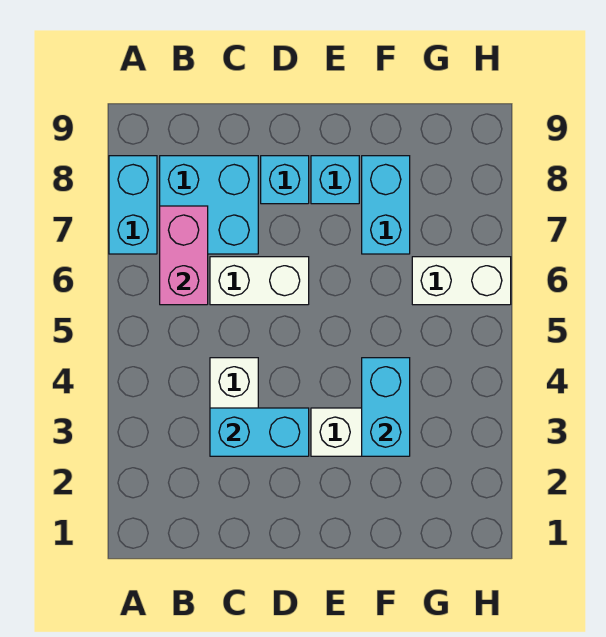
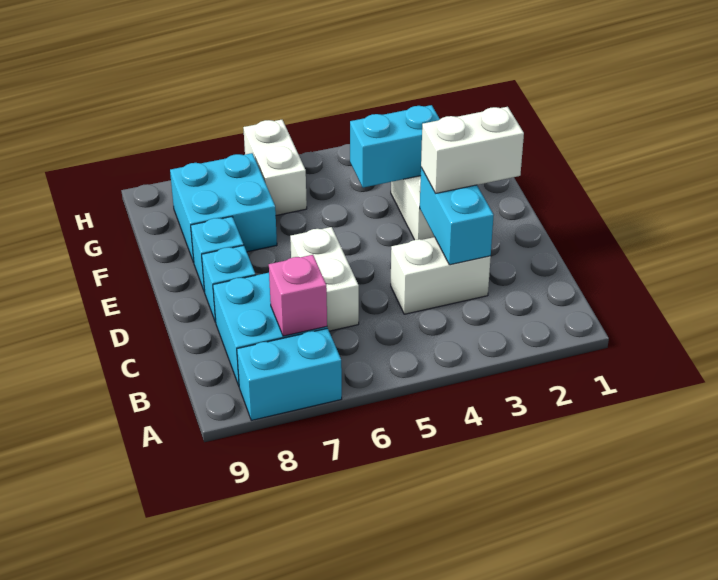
pink brick B6:B7 level 2 -> pink brick B7 level 2
none -> white brick D2:D3 level 3
cyan brick F7:F8 level 1 -> cyan brick F7:G8 level 1

